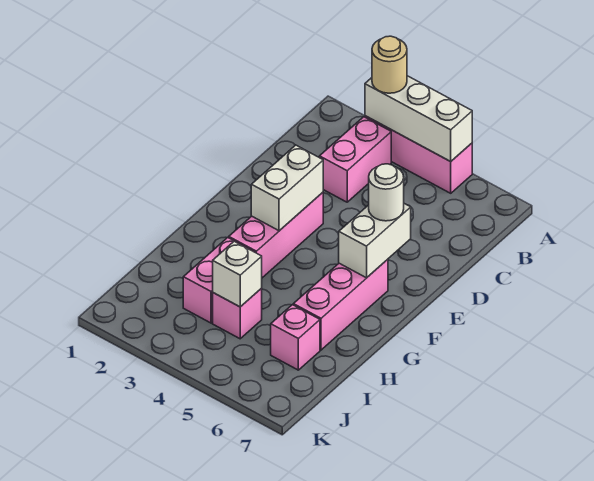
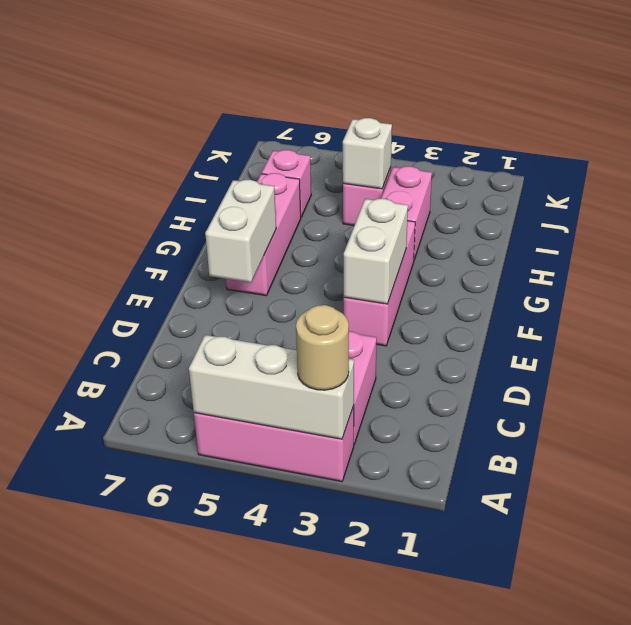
white round brick E6 level 3 -> none

